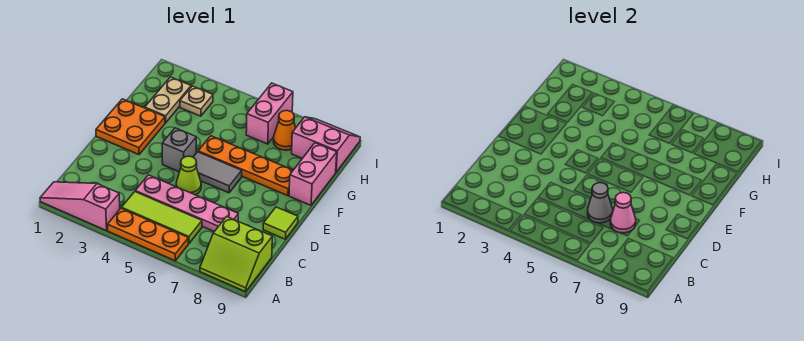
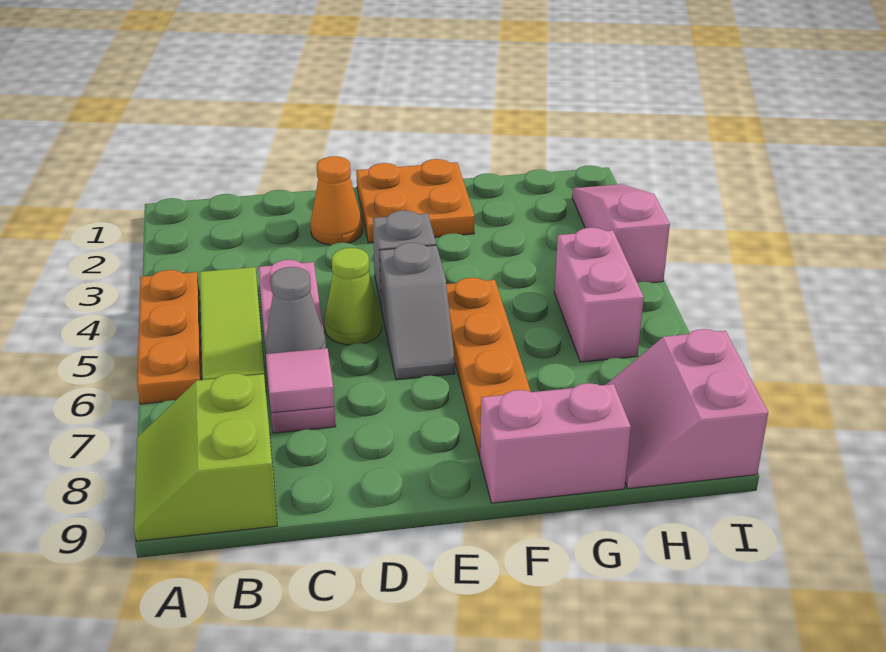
pink slope A1:A3 level 1 top 3 -> pink slope I2:I4 level 1 top 4
pink cone C7 level 2 -> pink tile C7 level 2
lime tile D9 level 1 -> none
grey tile E5:E6 level 1 -> grey slope E5:E6 level 1 top 5
tan plate G2:H2 level 1 -> none
tan plate H3 level 1 -> none
pink brick H6:I6 level 1 -> pink brick H5:H6 level 1
orange cone H7 level 1 -> orange cone D2 level 1
pink slope H8:I9 level 1 top H -> pink slope H8:I9 level 1 top I

